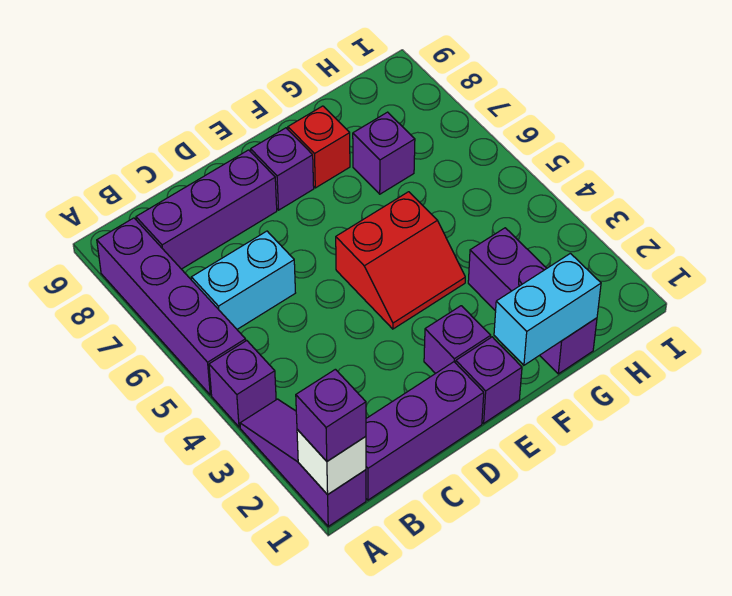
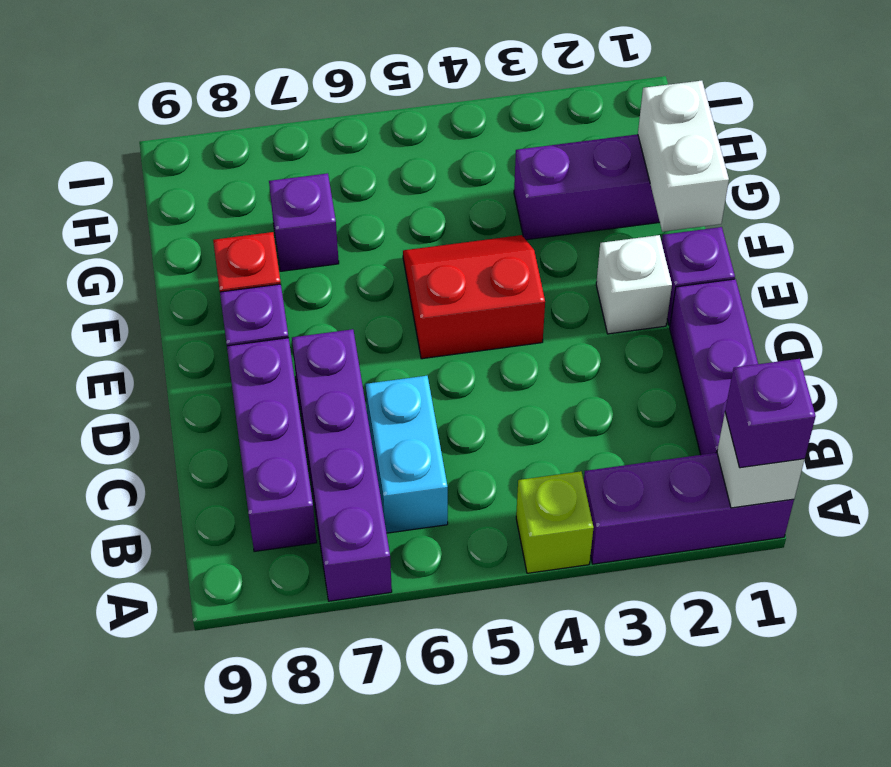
purple slope A1:A3 level 1 top 1 -> purple brick A1:A3 level 1
purple brick A4 level 1 -> lime brick A4 level 1
purple brick A5:A8 level 1 -> purple brick A7:D7 level 1
purple brick E2 level 1 -> white brick E2 level 1
red slope E4:F5 level 1 top 5 -> red slope E4:F5 level 1 top E
cyan brick F1:G1 level 2 -> white brick F1:G1 level 2

